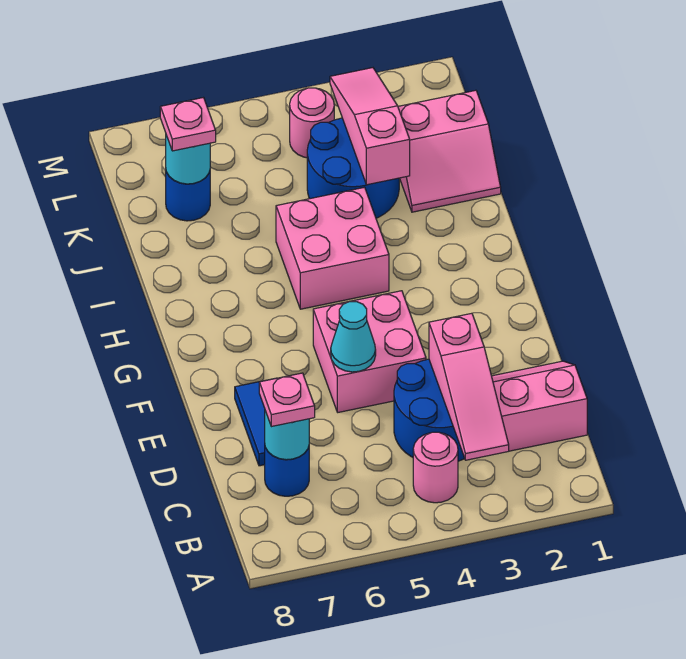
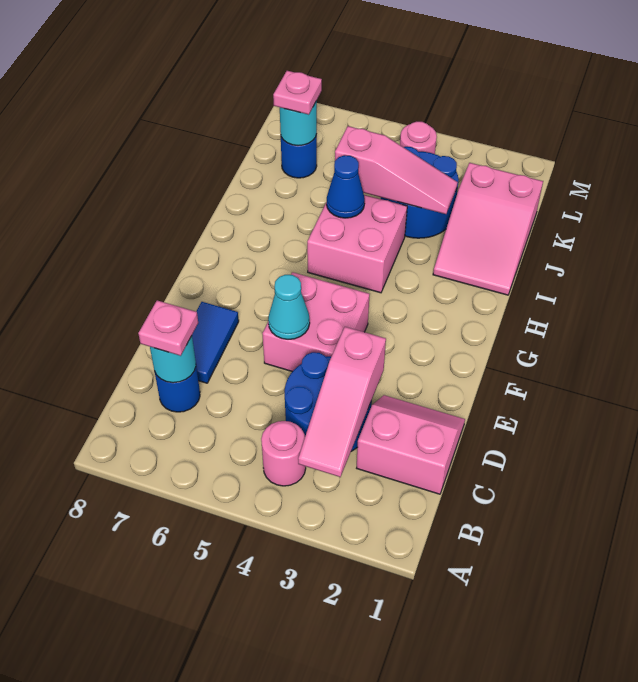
none -> blue cone I5 level 2
pink slope J1:K2 level 1 top K -> pink slope I1:K2 level 1 top K
pink slope J3:L3 level 2 top J -> pink slope J3:J5 level 2 top 5

